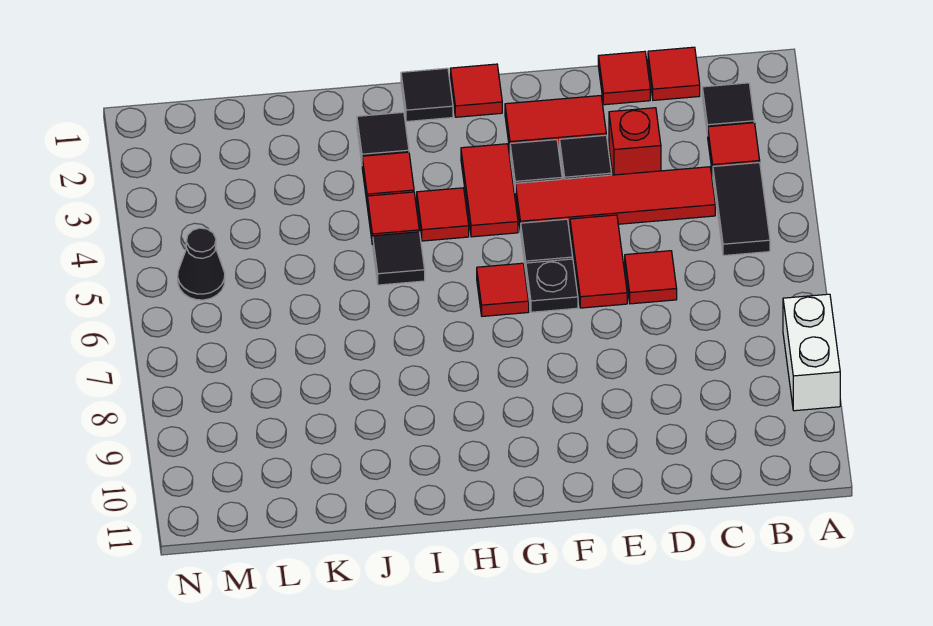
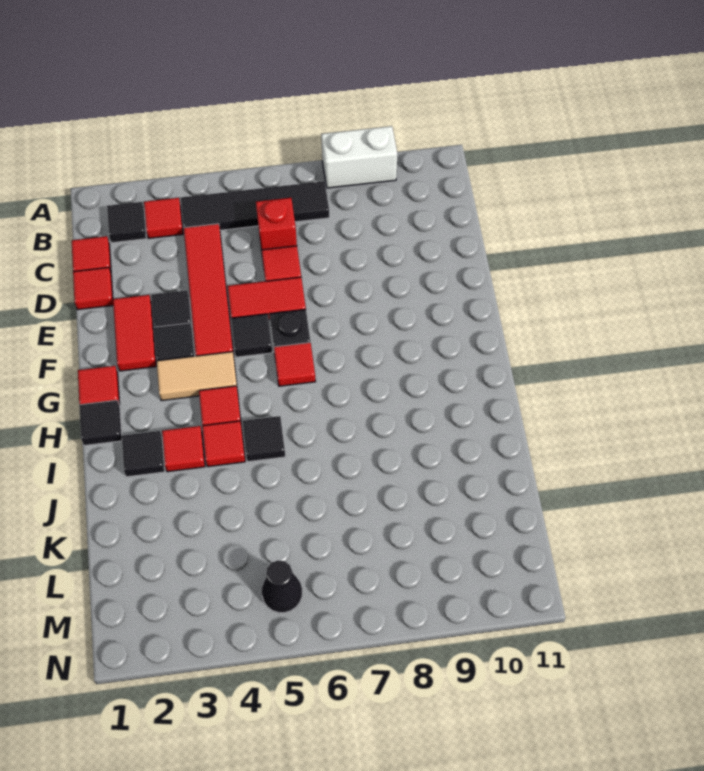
black tile B4:B5 level 1 -> black tile B4:B7 level 1
red brick D3 level 1 -> red brick C6 level 1
red tile G3:G4 level 1 -> tan tile G3:G4 level 1

